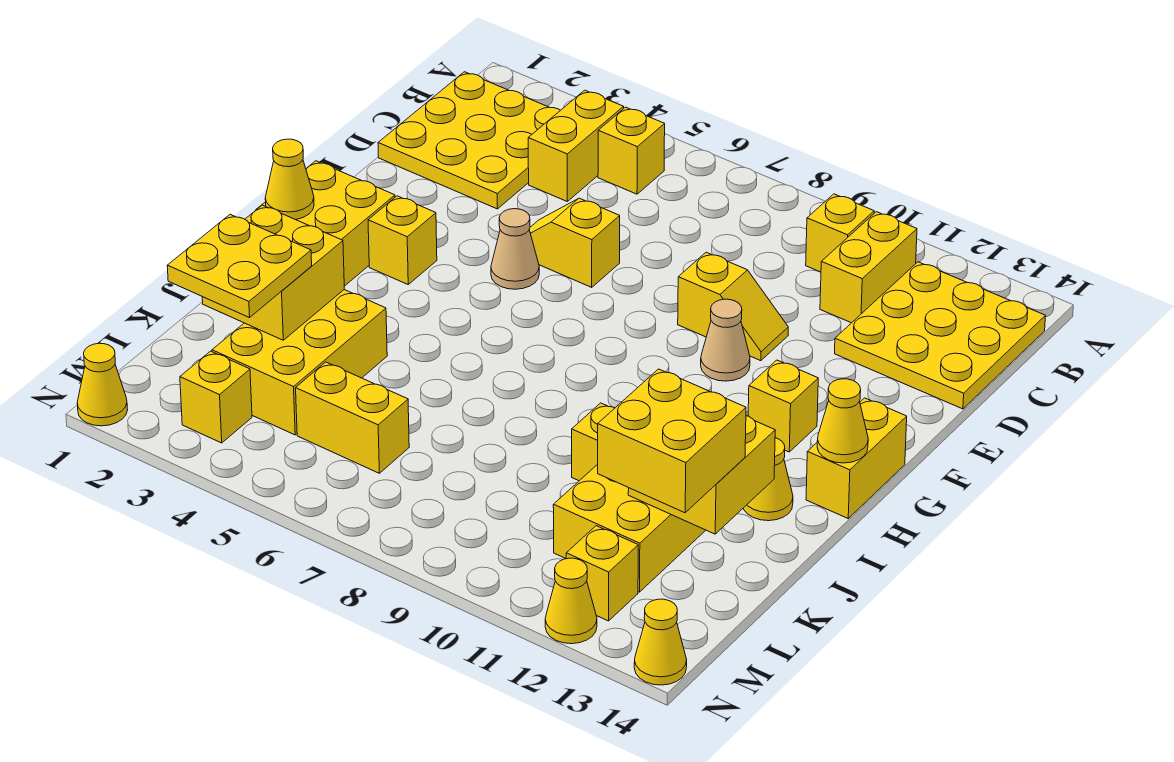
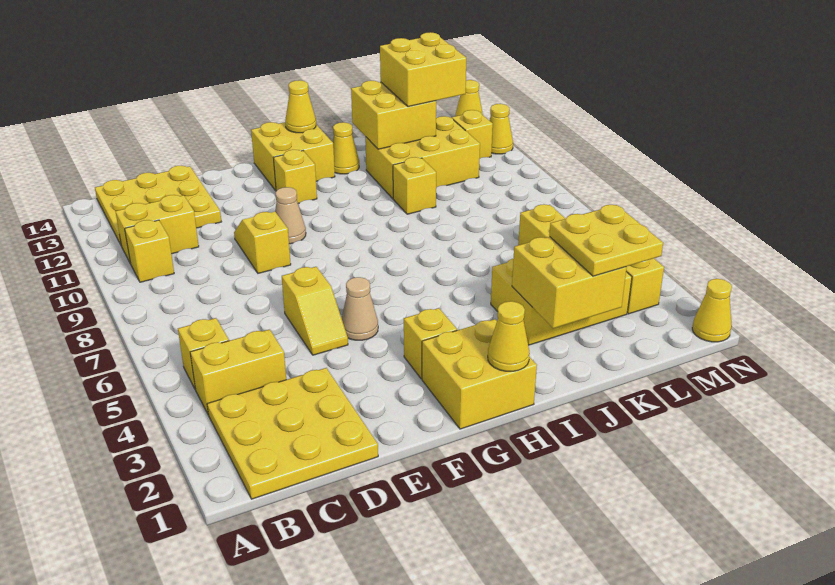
yellow brick G14:H14 level 1 -> yellow brick G13:H14 level 1

